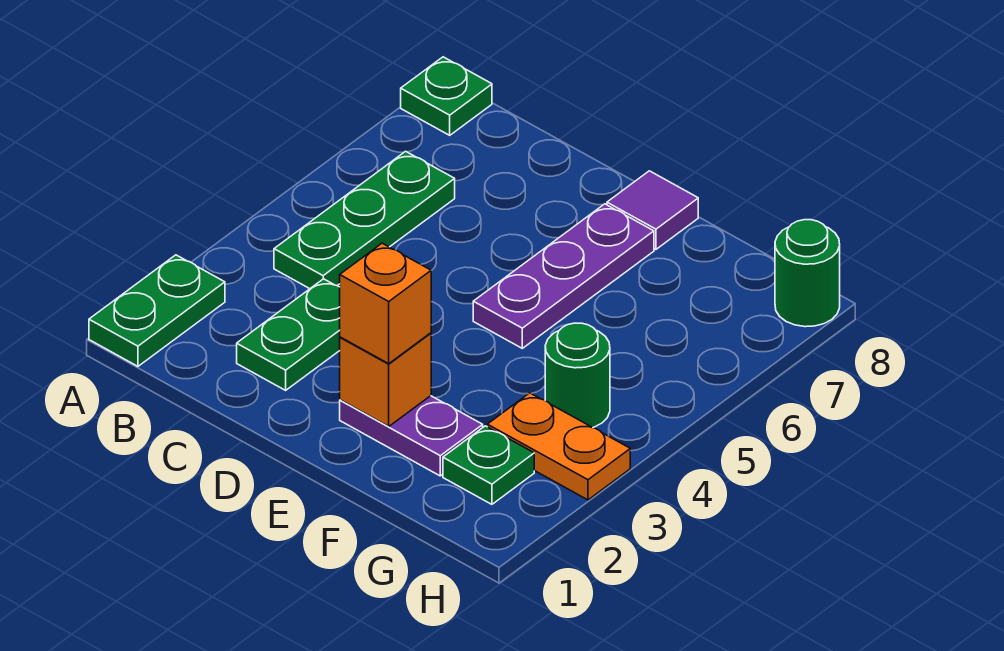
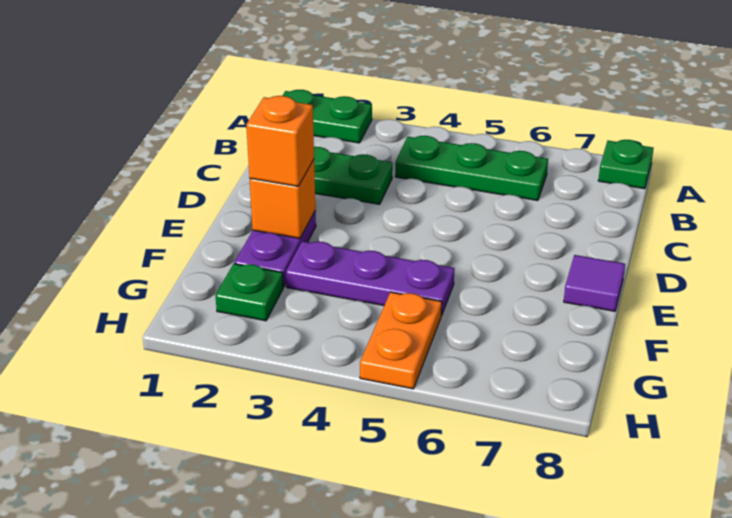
purple plate E5:E7 level 1 -> purple plate F3:F5 level 1
orange plate G3:H3 level 1 -> orange plate G5:H5 level 1
green round brick G4 level 1 -> none
green round brick H8 level 1 -> none

